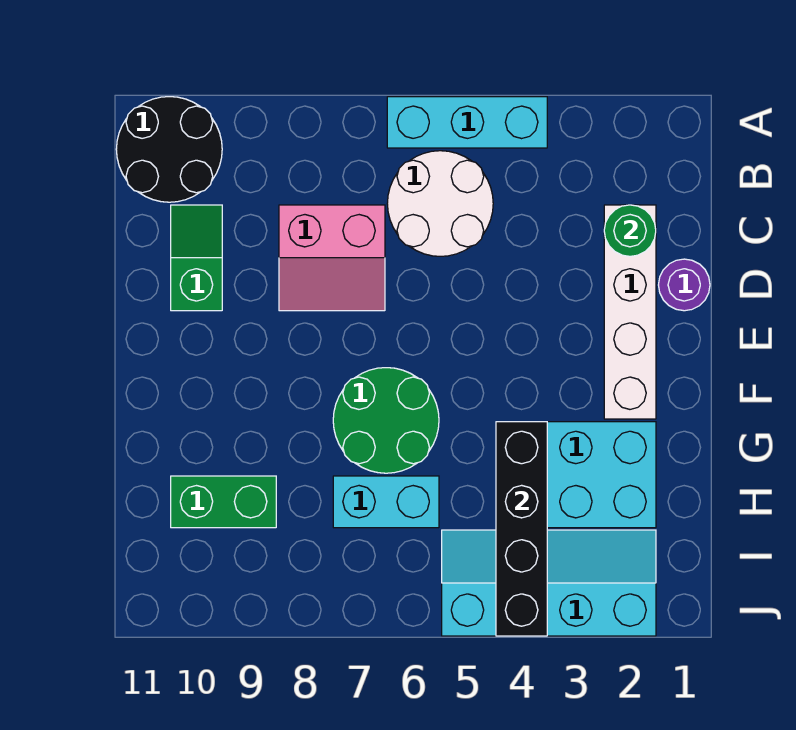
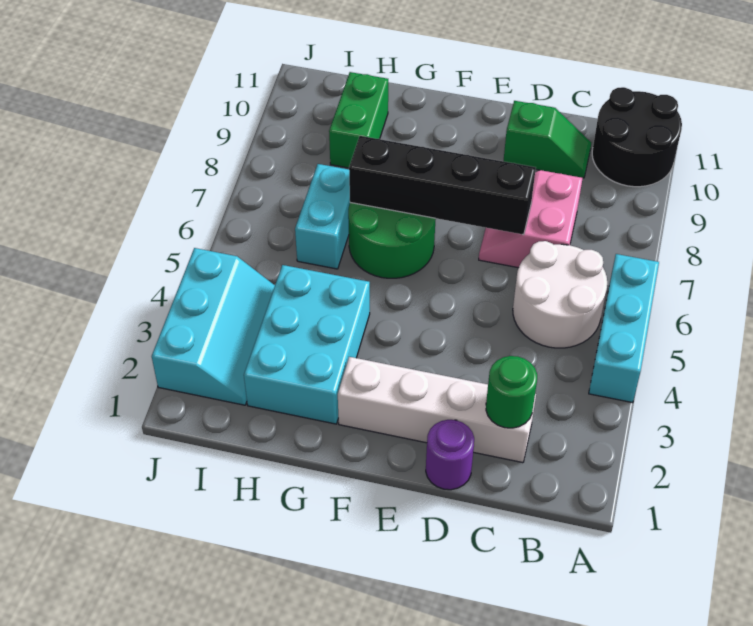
black brick G4:J4 level 2 -> black brick D7:G7 level 2
cyan slope I2:J5 level 1 top J -> cyan slope I2:J4 level 1 top J

